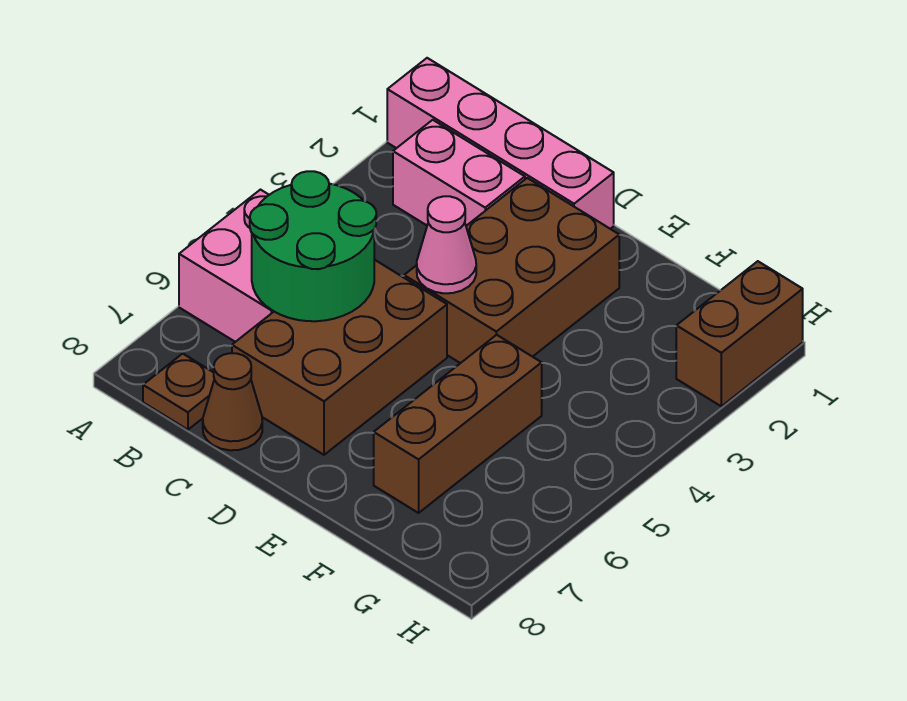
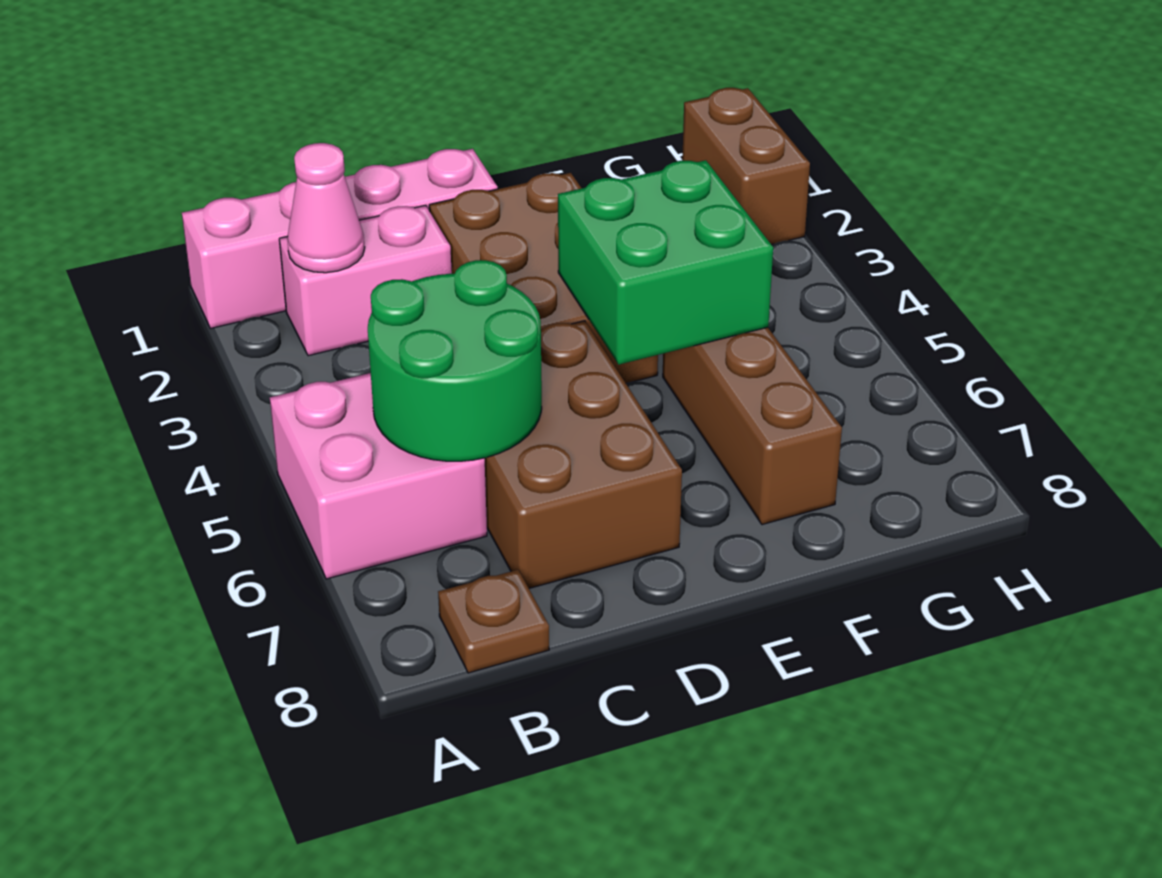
brown cone C8 level 1 -> none
pink cone D4 level 2 -> pink cone B2 level 2
none -> green brick E4:F5 level 2

